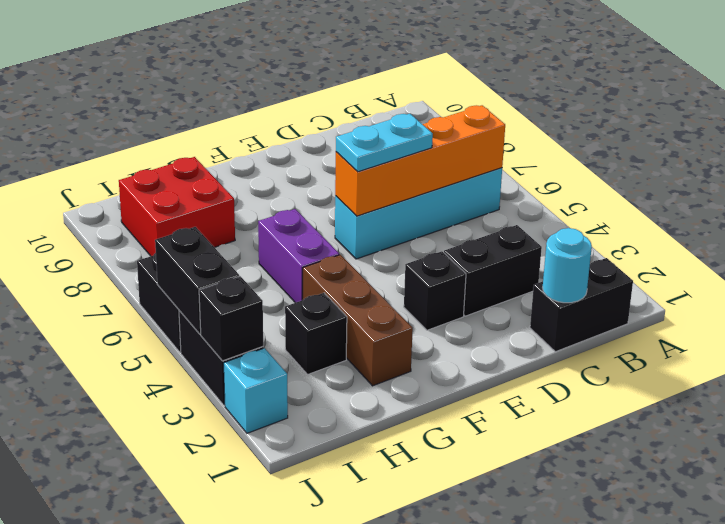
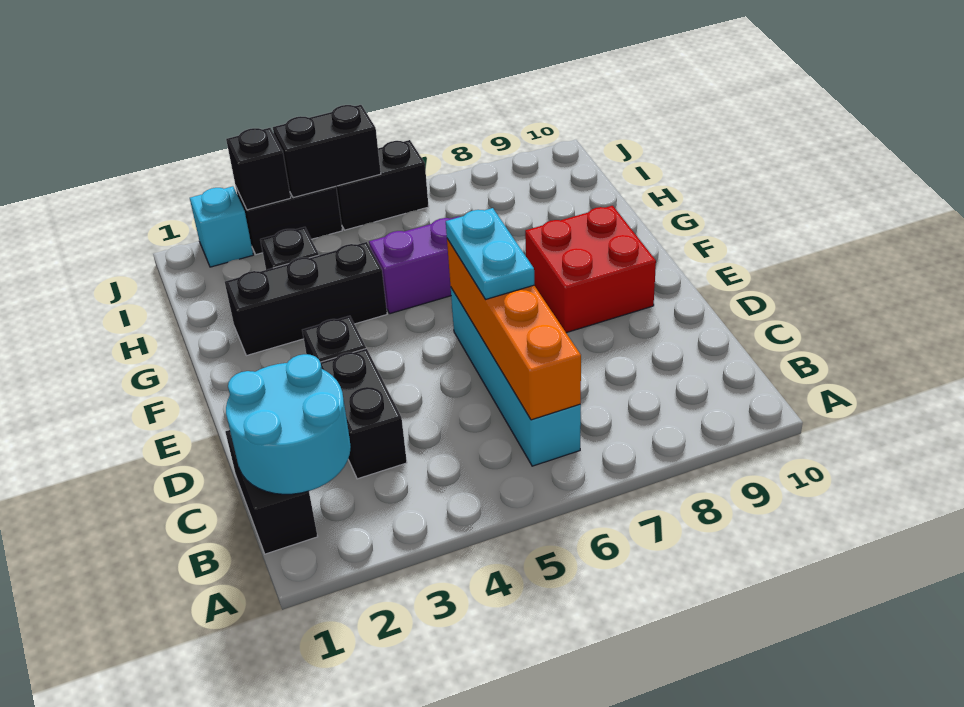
cyan round brick C1 level 2 -> cyan round brick B1:C2 level 2
brown brick G2:G4 level 1 -> black brick G2:G4 level 1
red brick H8:I9 level 1 -> red brick E8:F9 level 1

